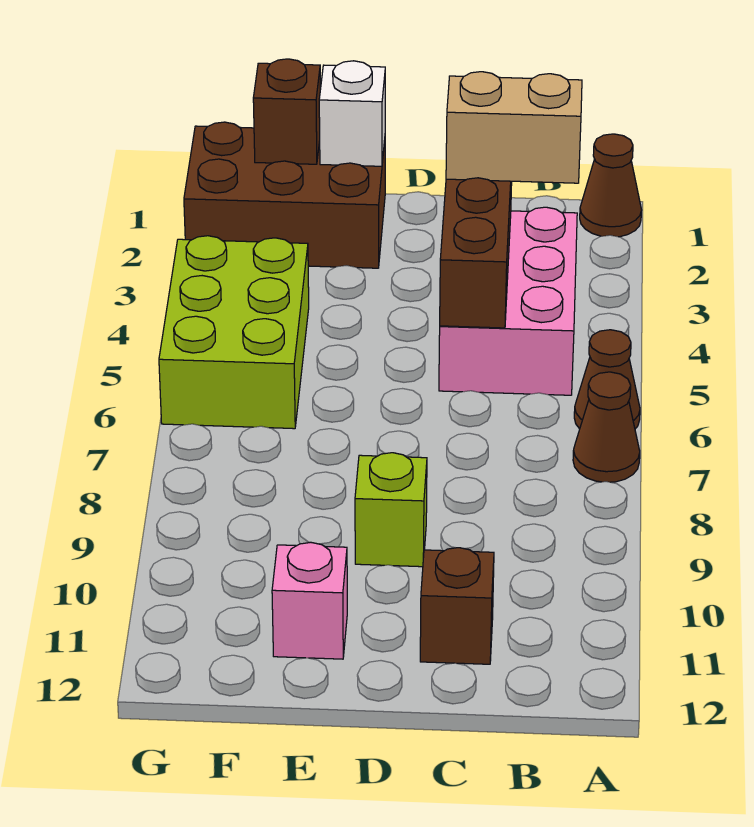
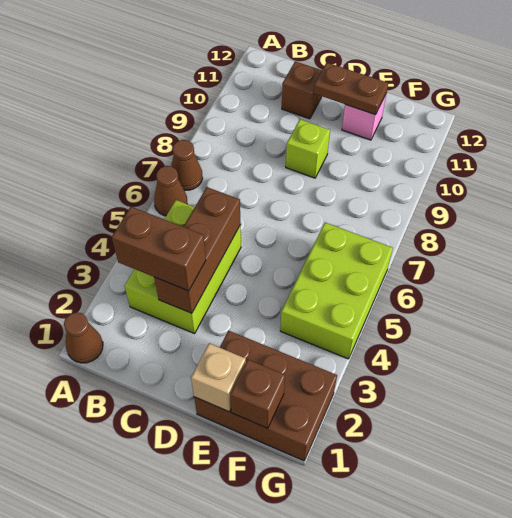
pink brick B3:C5 level 1 -> lime brick B3:C5 level 1
tan brick B3:C3 level 3 -> brown brick B3:C3 level 3
none -> brown plate D11:E11 level 2
white brick E1 level 2 -> tan brick E1 level 2

